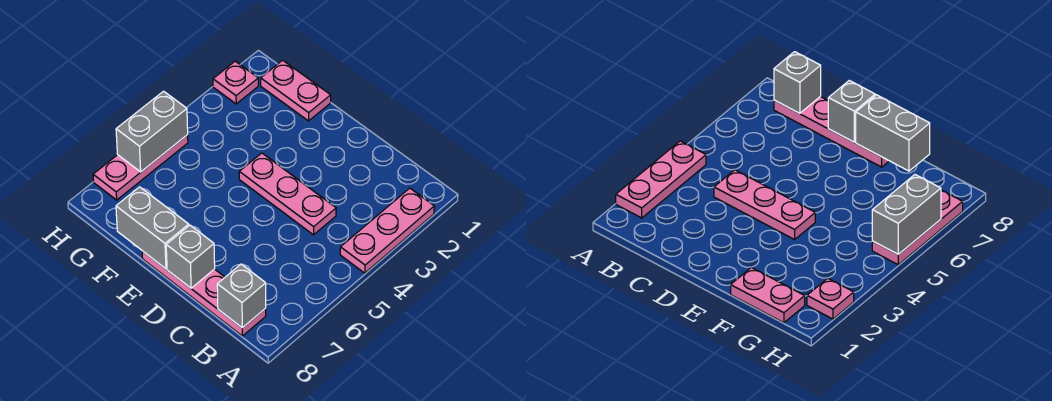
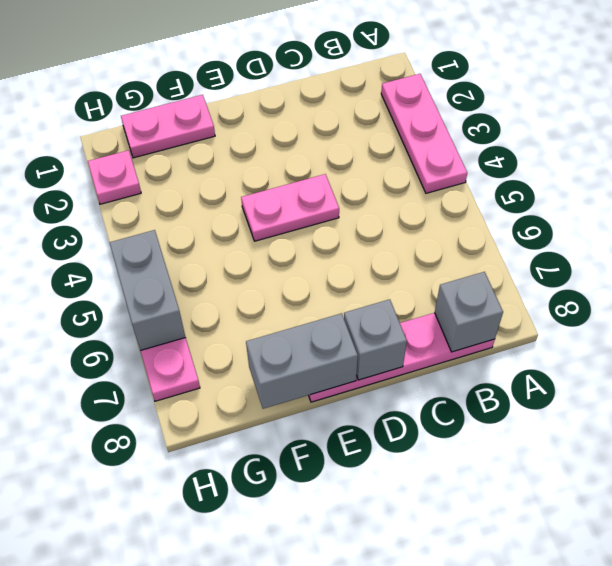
pink plate C4:E4 level 1 -> pink plate D4:E4 level 1

